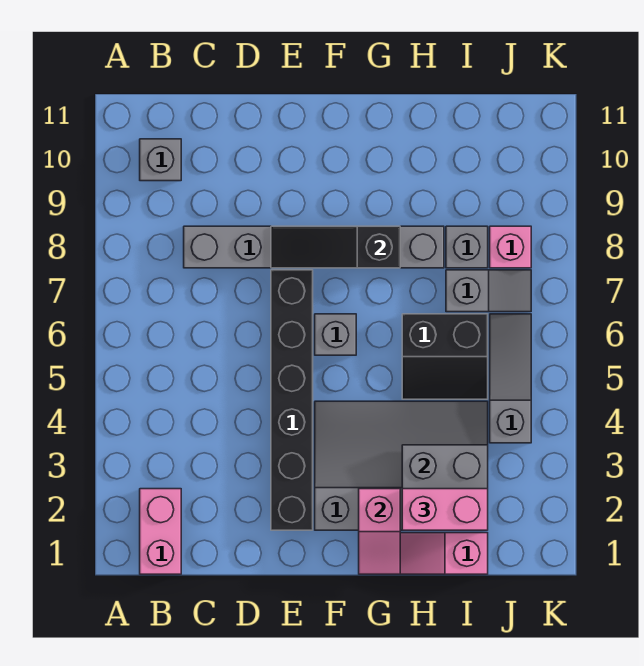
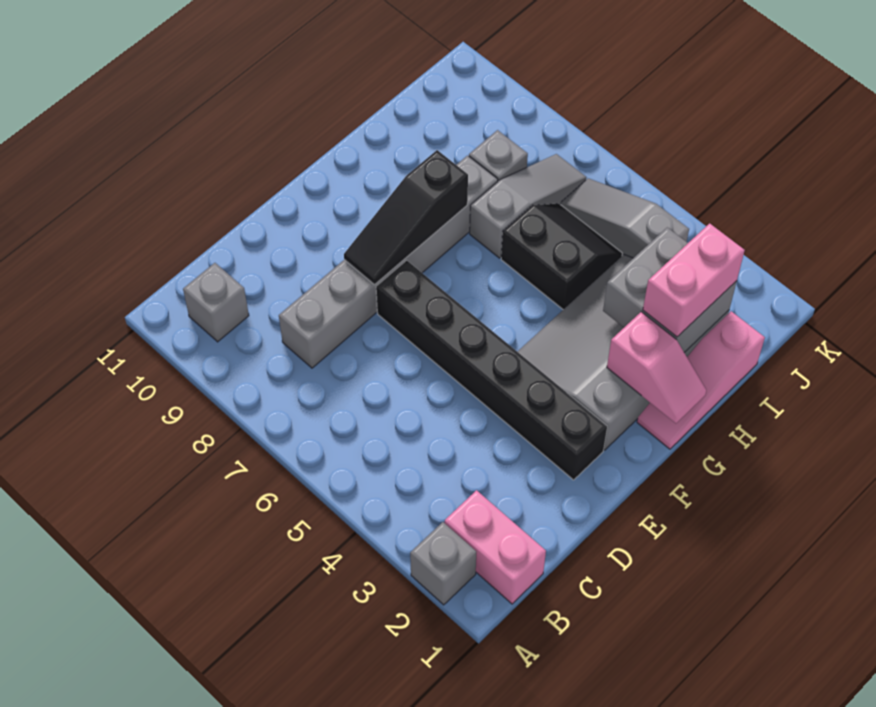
grey brick F6 level 1 -> grey brick A2 level 1
black slope H5:I6 level 1 top 6 -> black slope H5:I6 level 1 top H
grey slope I7:J7 level 1 top I -> grey slope H7:J7 level 1 top H
pink brick J8 level 1 -> none

